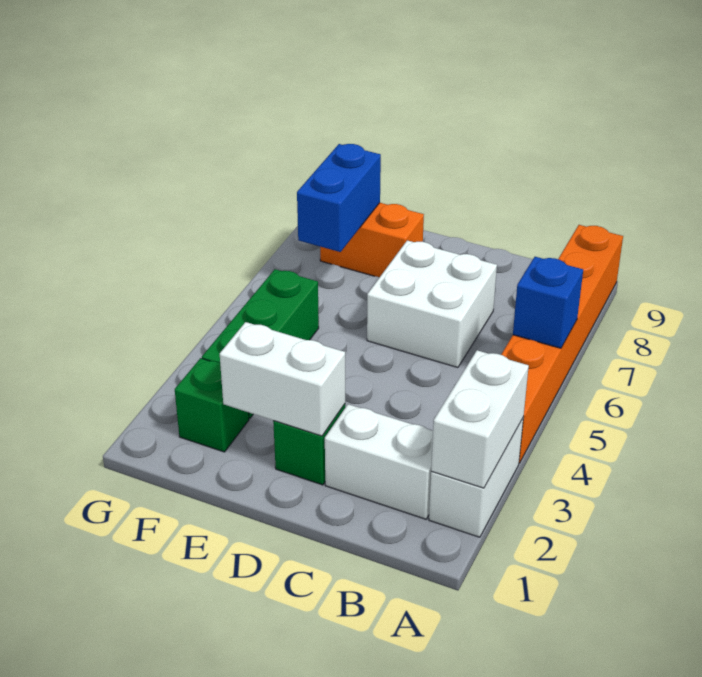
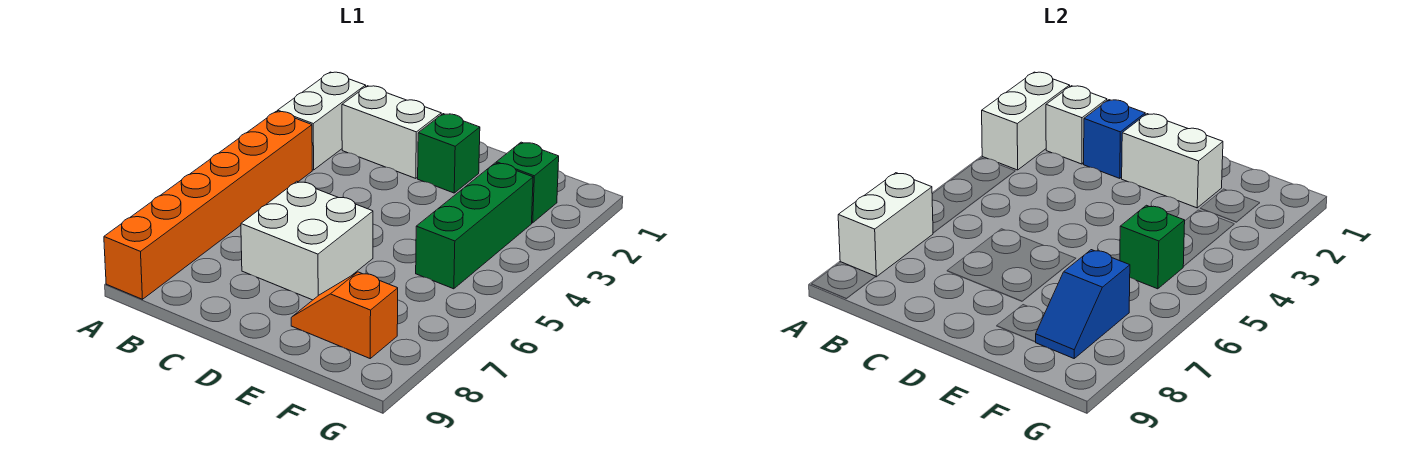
blue brick A6 level 2 -> blue brick C2 level 2
none -> white brick A7:A8 level 2
none -> white brick B2 level 2
orange brick E8:F8 level 1 -> orange slope E8:F8 level 1 top F
none -> green brick F5 level 2
blue brick F7:F8 level 2 -> blue slope F7:F8 level 2 top 7

